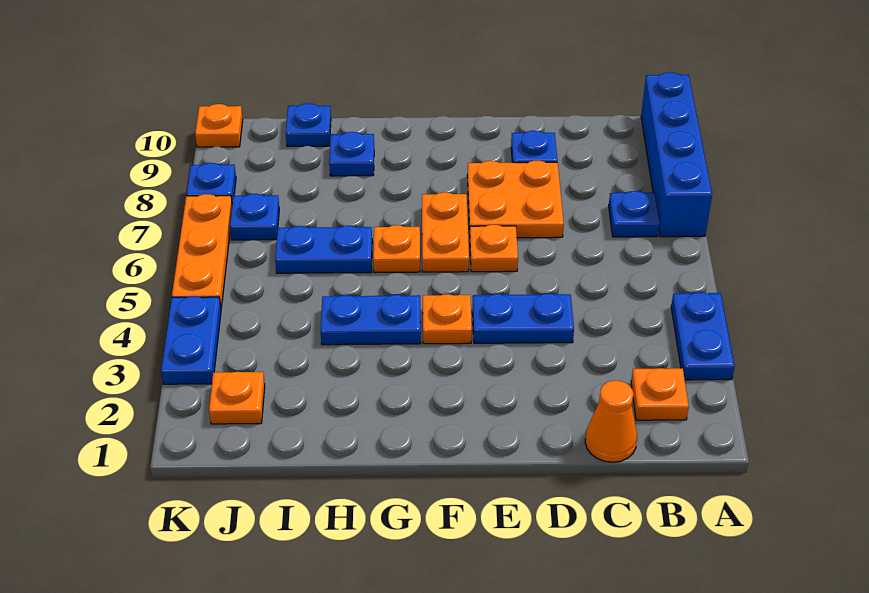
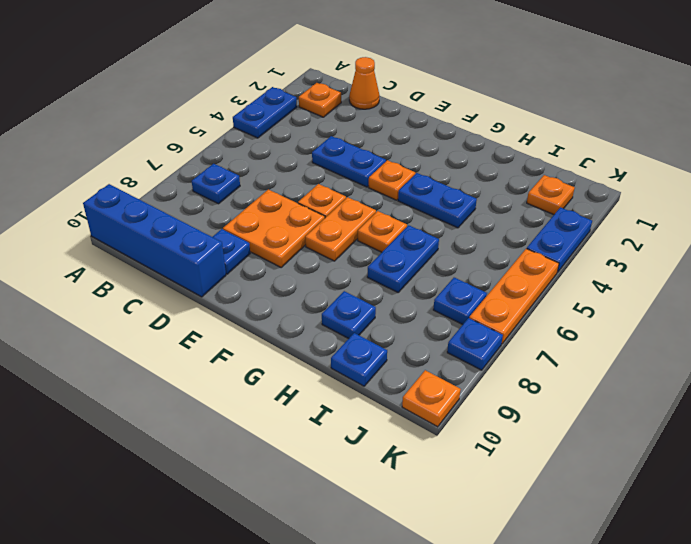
blue brick A7:A10 level 1 -> blue brick A10:D10 level 1
blue plate H6:I6 level 1 -> blue plate H6:H7 level 1

